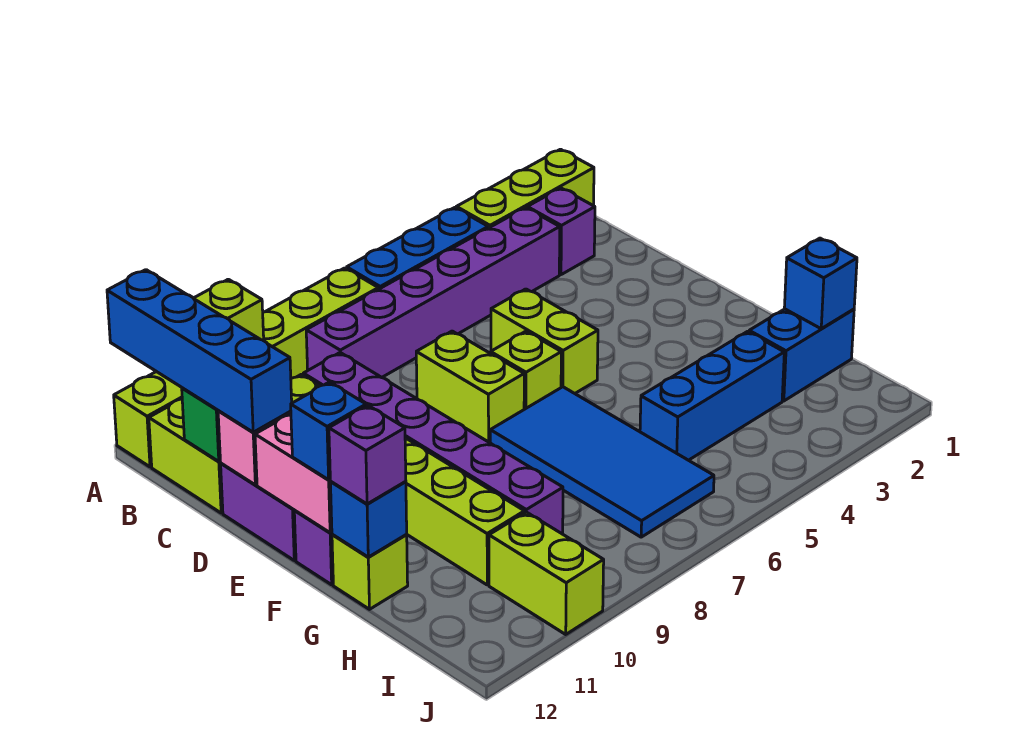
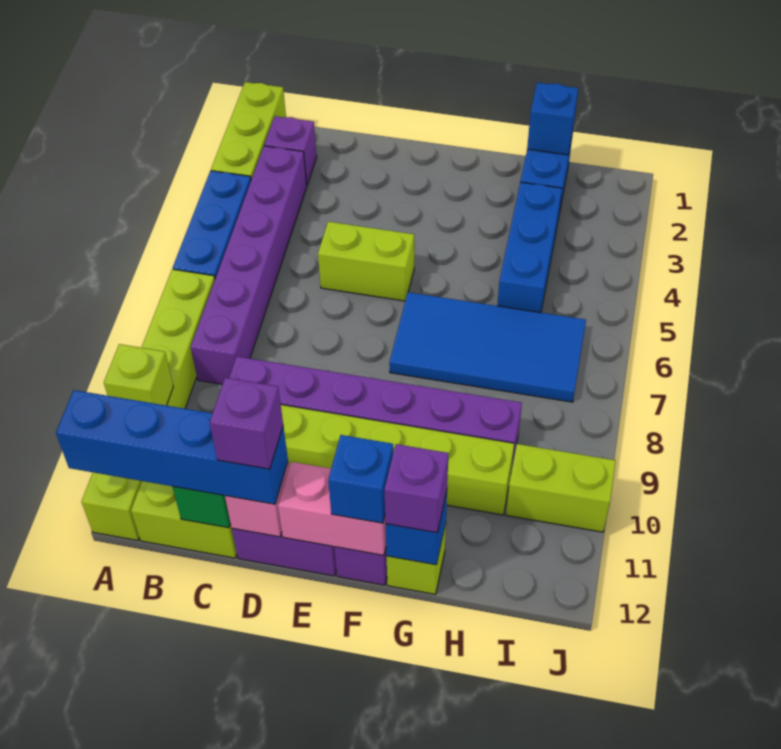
lime brick D7:E7 level 1 -> none
none -> purple brick D12 level 4
lime brick E6 level 1 -> none

